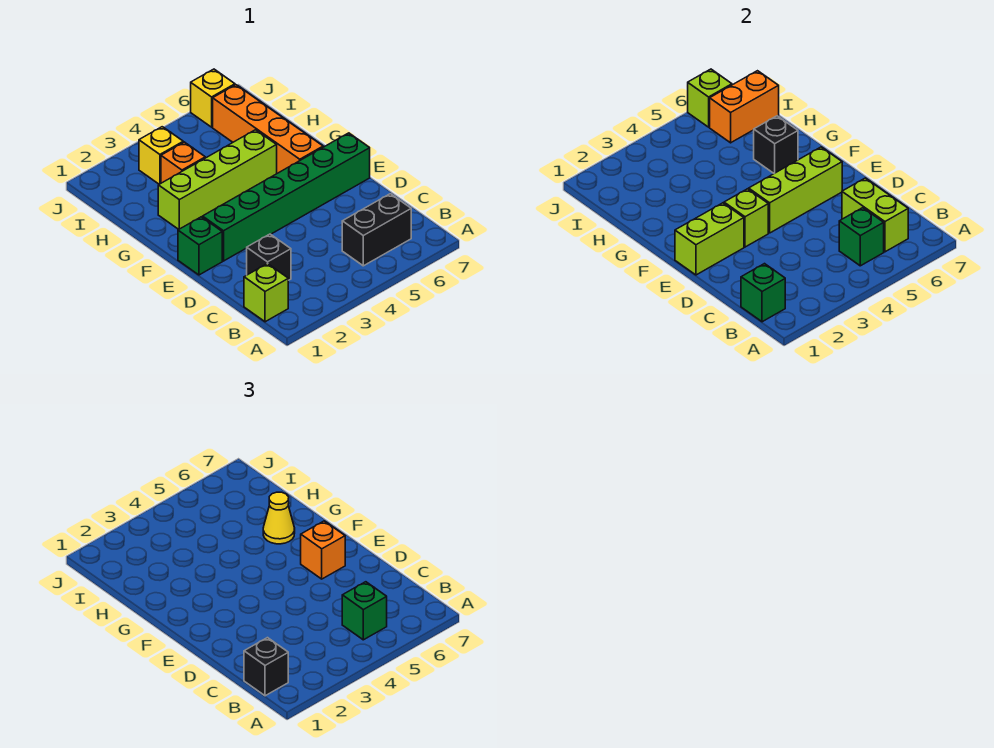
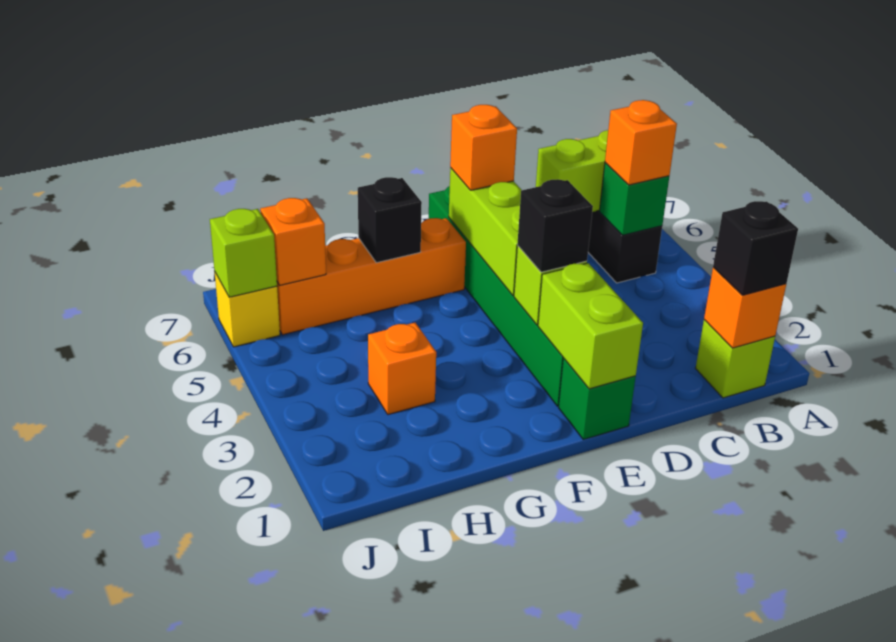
green brick B1 level 2 -> orange brick B1 level 2
green brick B5 level 3 -> orange brick B5 level 3
black brick C2 level 1 -> black brick E3 level 3
lime brick G2:G5 level 1 -> none
yellow cone G6 level 3 -> none
yellow brick I3 level 1 -> none
orange brick I6:I7 level 2 -> orange brick I6 level 2

